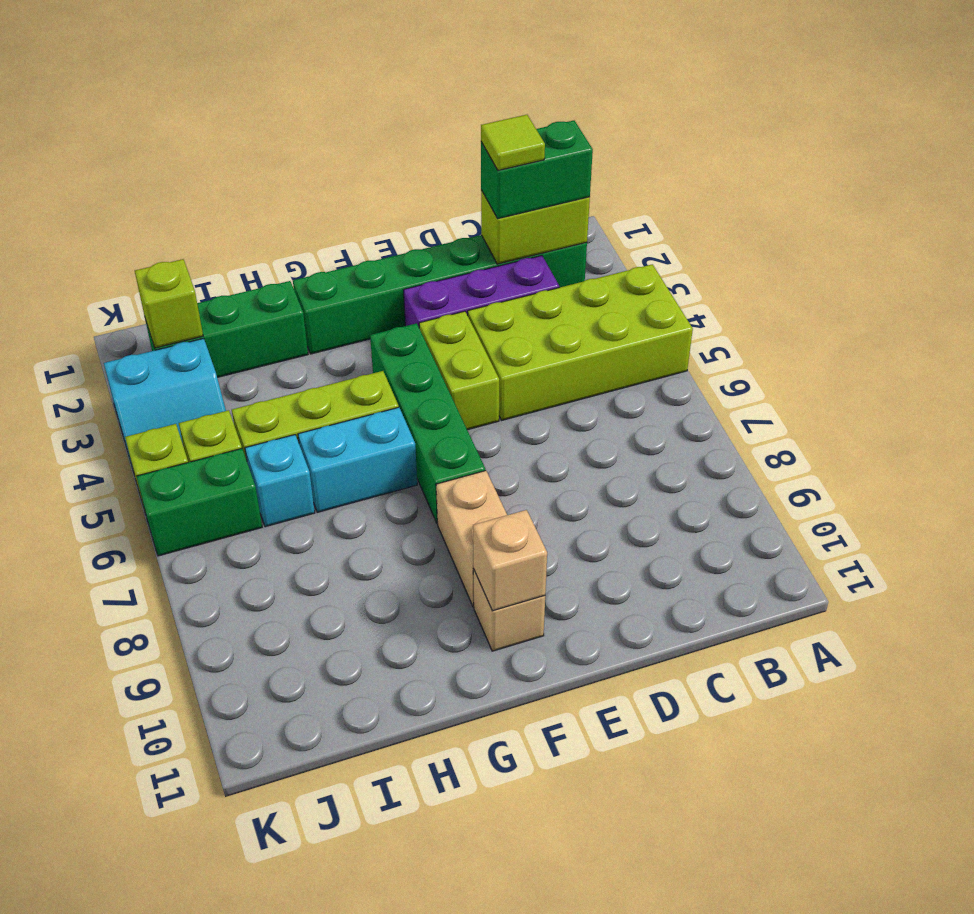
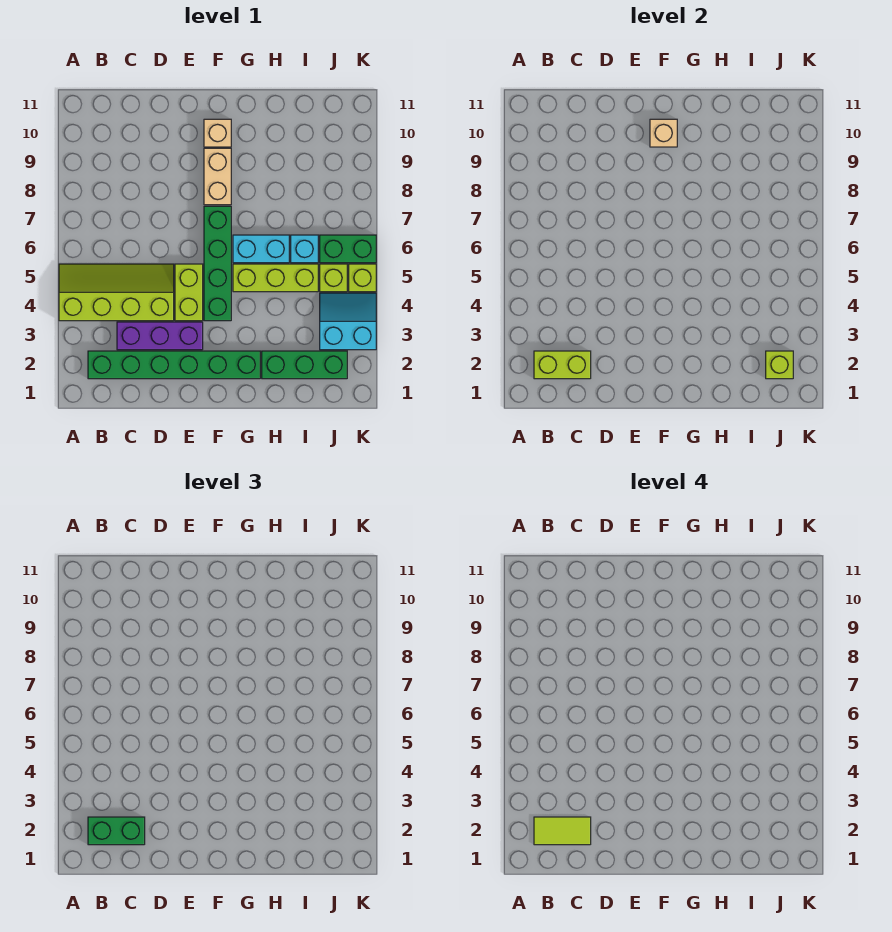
lime brick A4:D5 level 1 -> lime slope A4:D5 level 1 top 4
lime tile C2 level 4 -> lime tile B2:C2 level 4

